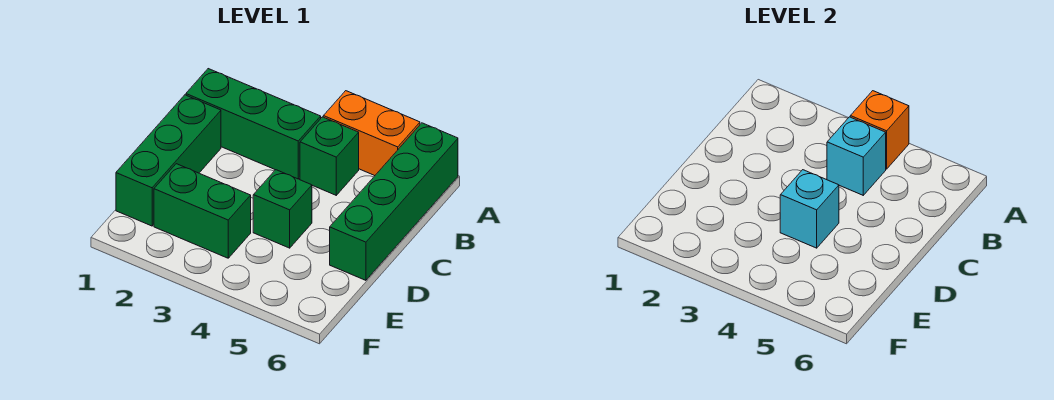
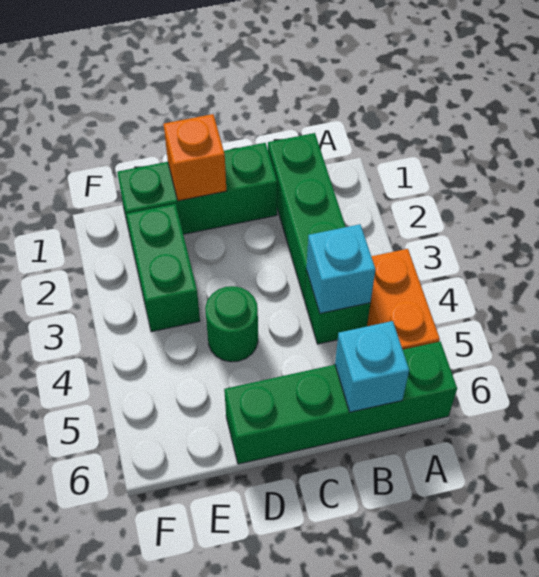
orange brick A4 level 2 -> orange brick D1 level 2
green brick D4 level 1 -> green round brick D4 level 1
cyan brick D4 level 2 -> cyan brick B6 level 2

